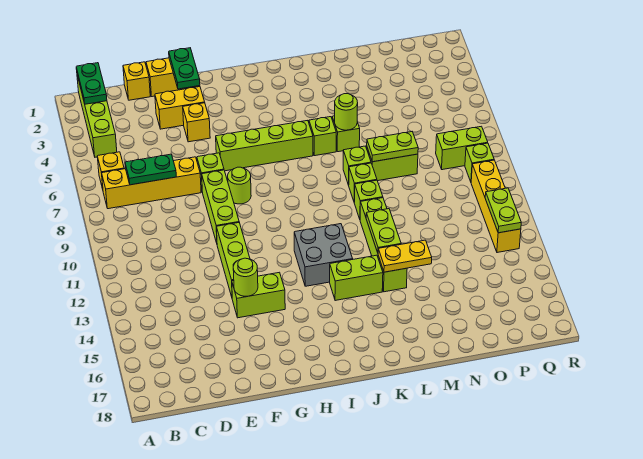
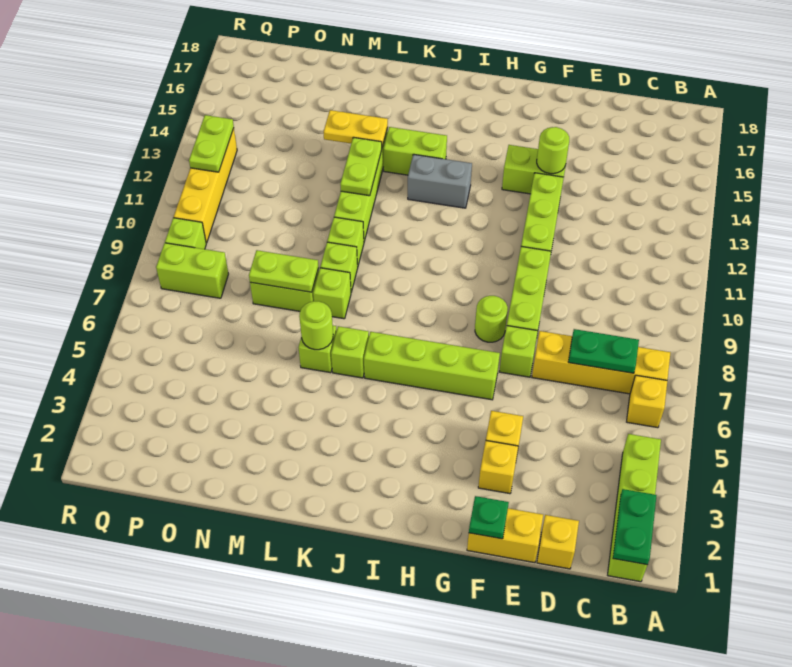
yellow brick E3:F3 level 1 -> yellow brick F3 level 1
green plate F1:F2 level 2 -> green plate F1 level 2
grey brick I12:J13 level 1 -> grey brick I13:J13 level 1

